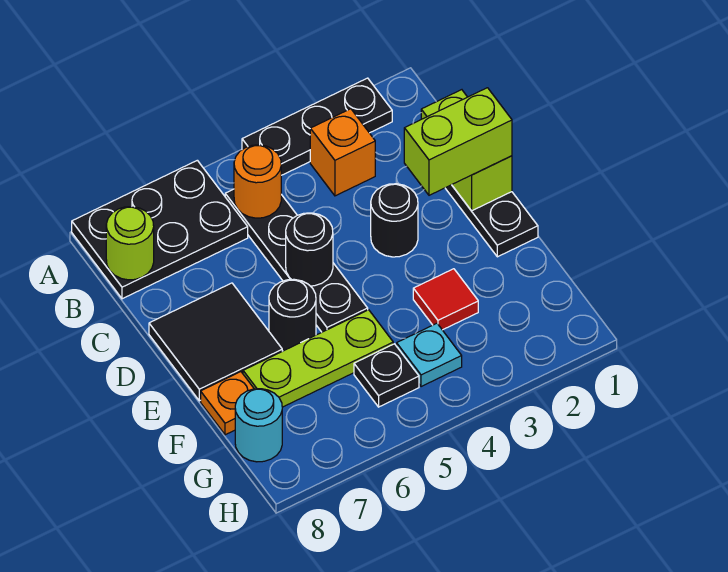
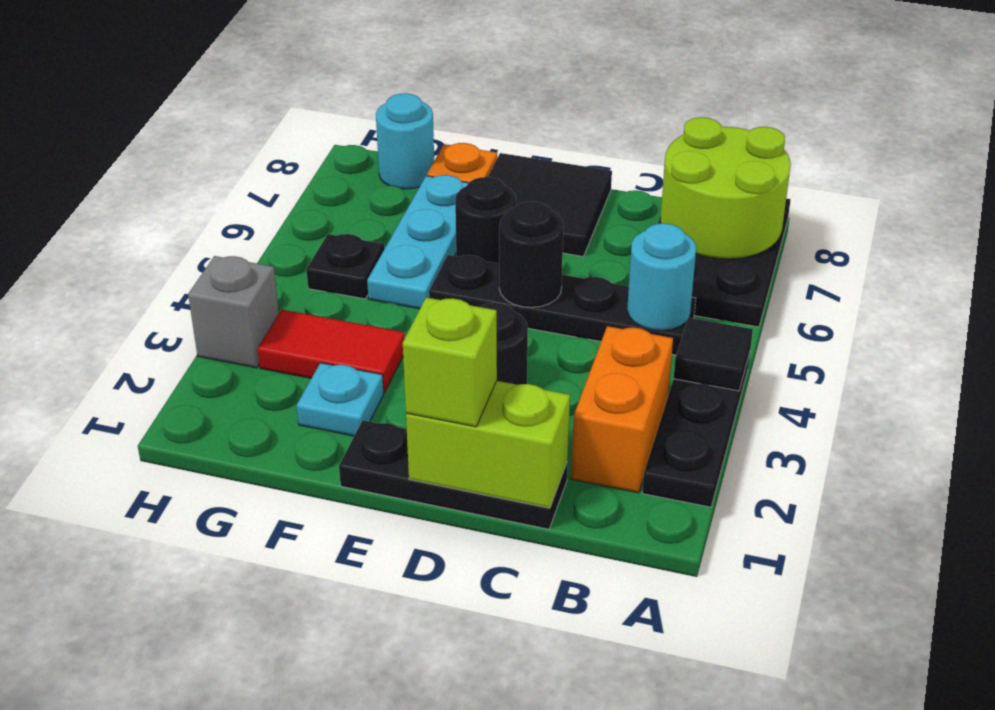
none -> black tile A4 level 2
orange brick B3 level 1 -> orange brick B2:B3 level 1
orange round brick B5 level 2 -> cyan round brick B5 level 2
lime round brick B8 level 2 -> lime round brick A7:B8 level 2
lime brick D1:D2 level 3 -> lime brick D1 level 3
red tile F3 level 1 -> red tile F3:G3 level 1
lime plate F5:F7 level 1 -> cyan plate F5:F7 level 1
cyan plate G4 level 1 -> cyan plate F2 level 1
none -> grey brick H3 level 1

